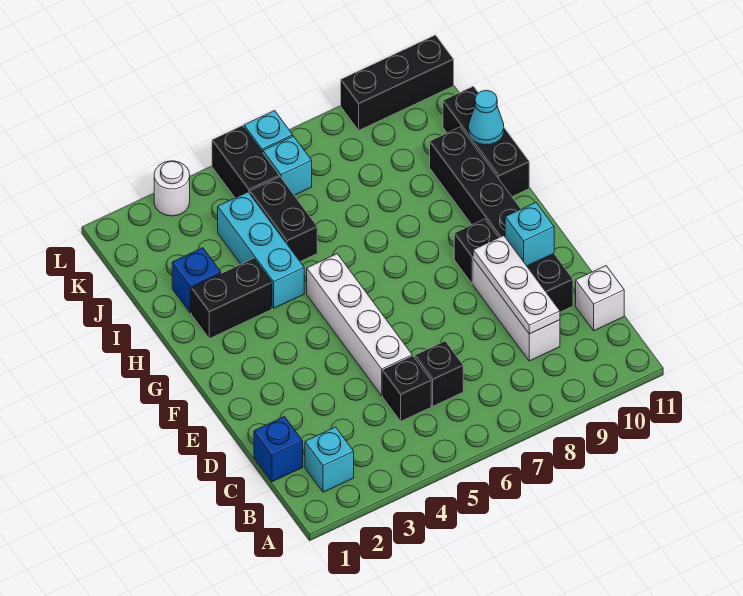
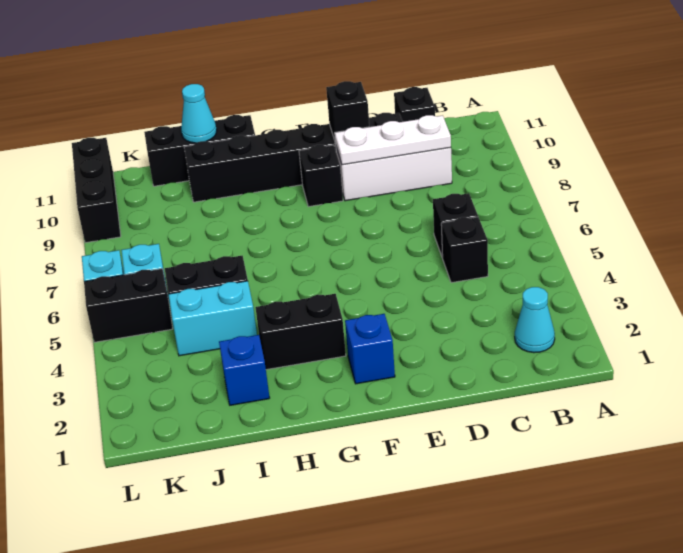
cyan brick B2 level 1 -> cyan cone B2 level 1
blue brick C1 level 1 -> blue brick F2 level 1
white brick C11 level 1 -> black brick C11 level 1
white brick D5:G5 level 1 -> none
cyan brick E10 level 2 -> black brick E10 level 2
black brick H2:H3 level 1 -> black brick G3:H3 level 1
cyan brick H4:J4 level 1 -> cyan brick I4:J4 level 1
white round brick L3 level 1 -> none

